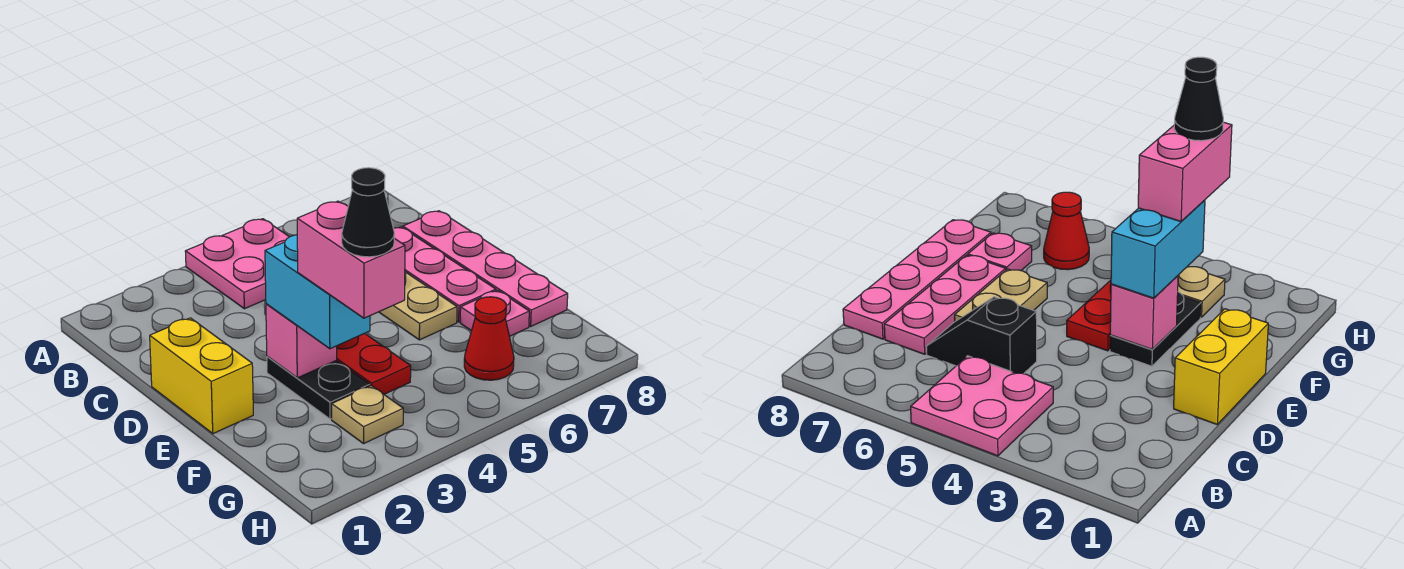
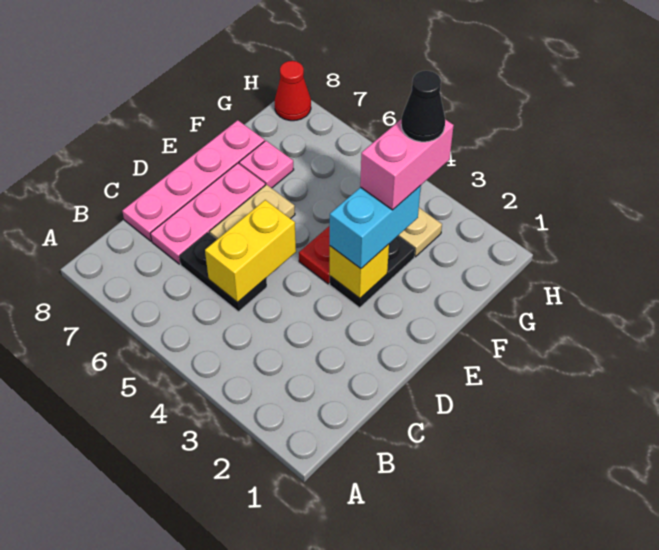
pink plate A4:B5 level 1 -> none
black slope C5:C6 level 1 top 5 -> black plate C5:C6 level 1
yellow brick D1:E1 level 1 -> yellow brick C5:D5 level 2
pink brick E3 level 2 -> yellow brick E3 level 2
red cone G6 level 1 -> red cone H8 level 1

